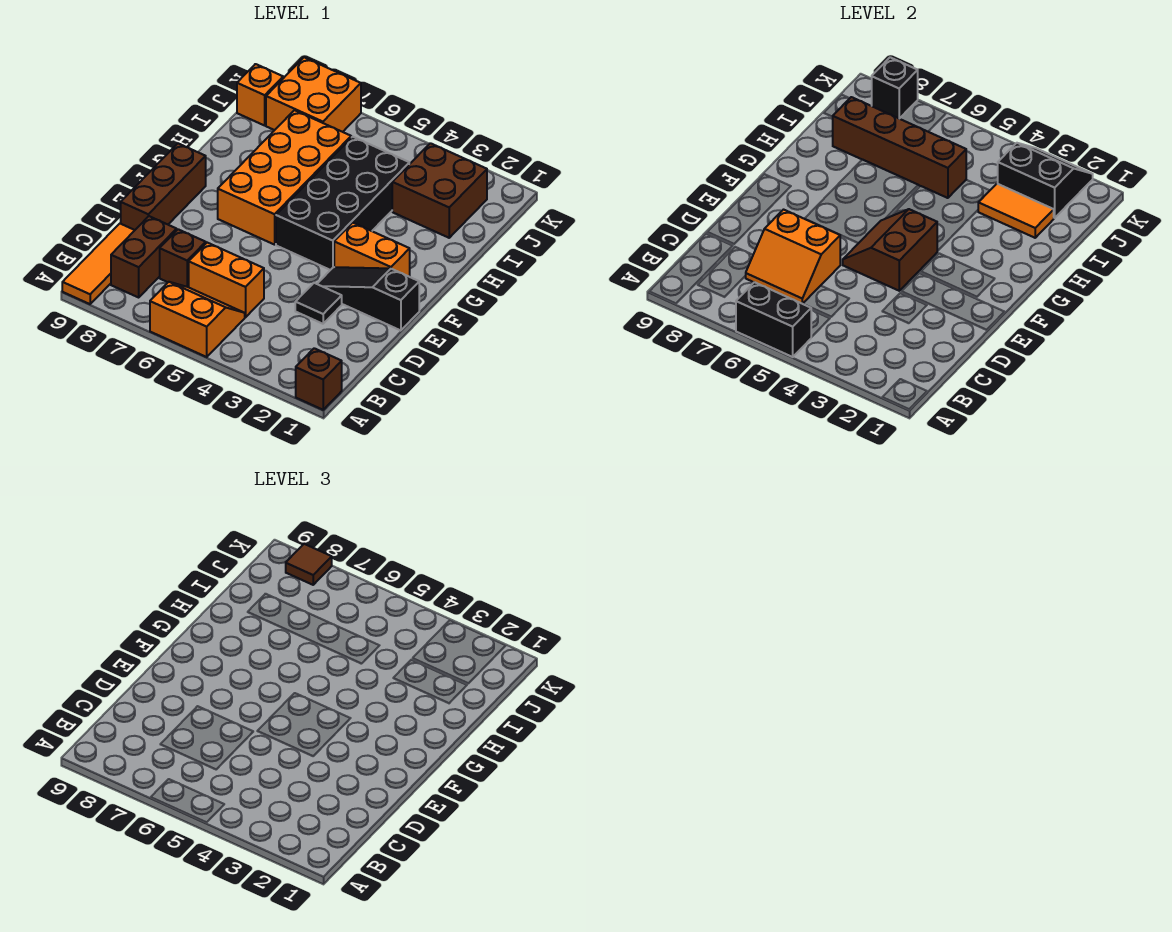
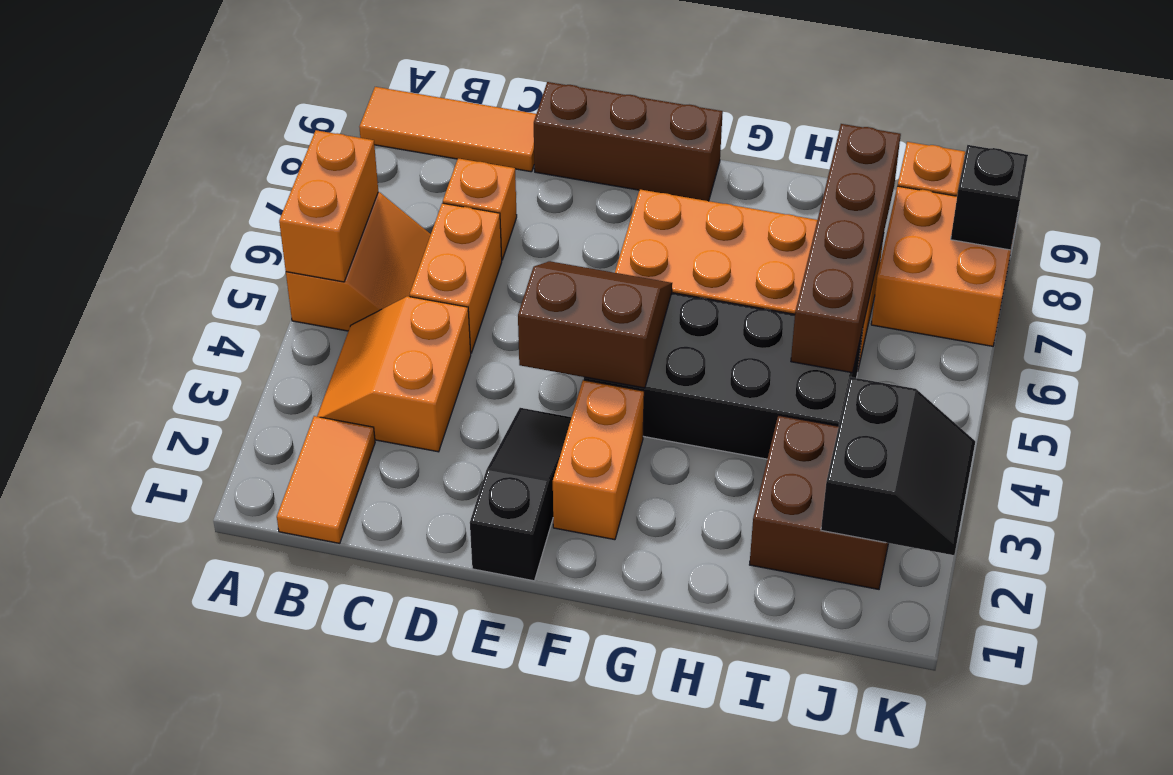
brown brick A1 level 1 -> none
black brick A5:A6 level 2 -> orange brick A5:A6 level 2
brown brick B8:C8 level 1 -> none
orange slope C6:D7 level 2 top D -> orange slope B3:C4 level 1 top C
brown brick C7 level 1 -> orange brick C7 level 1
black tile D3 level 1 -> none
orange tile I2:I3 level 2 -> orange tile B1:B2 level 1
brown tile K8 level 3 -> none

